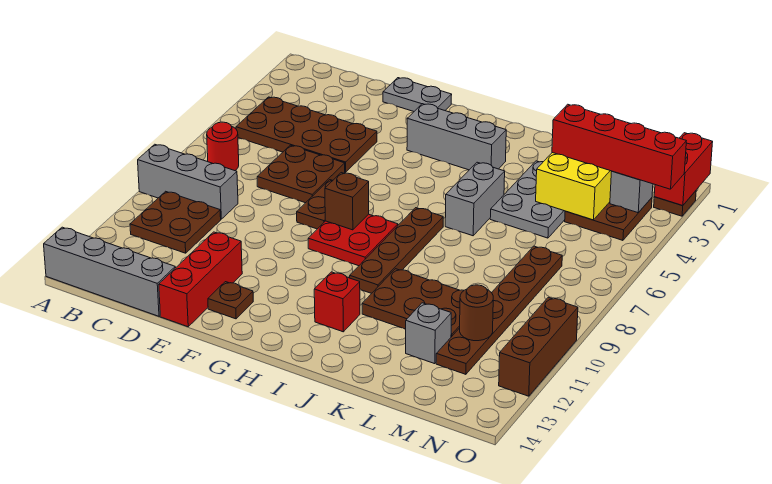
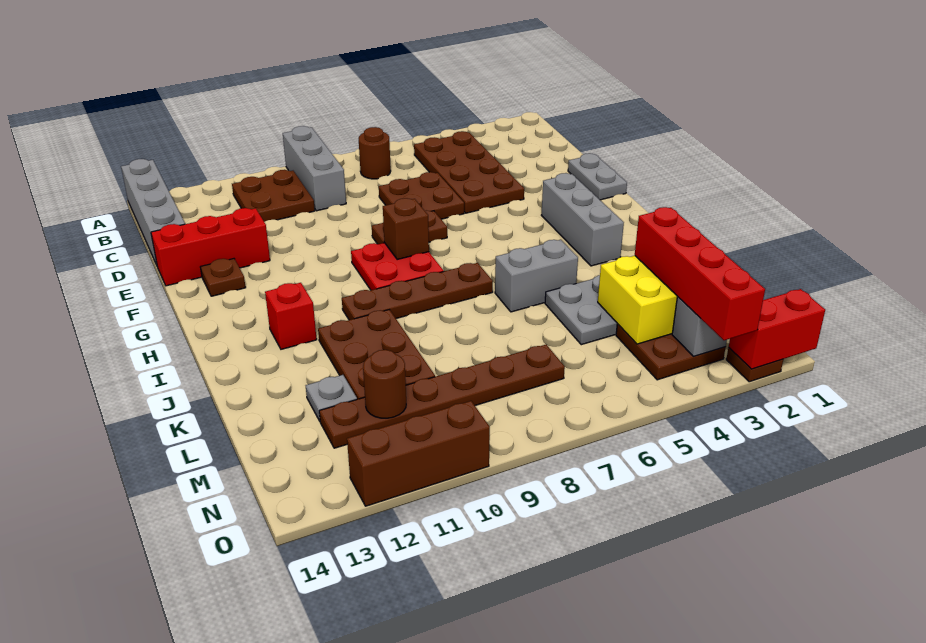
red round brick B7 level 1 -> brown round brick B7 level 1
grey brick L12 level 1 -> grey plate L12 level 1

